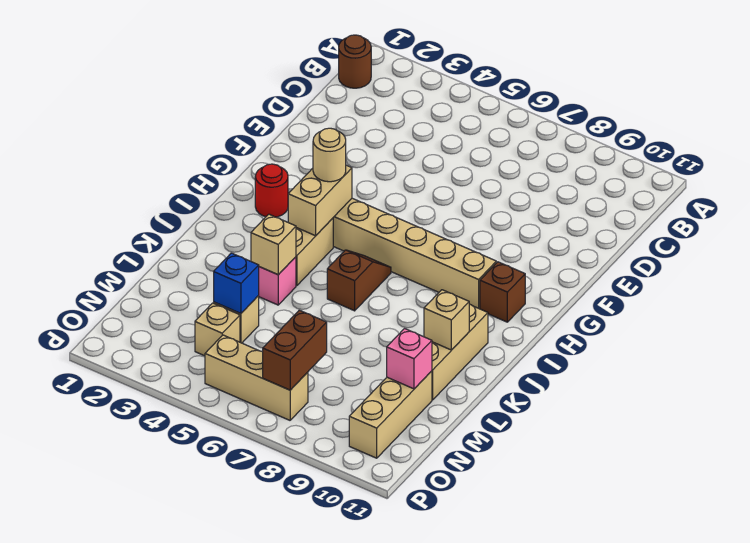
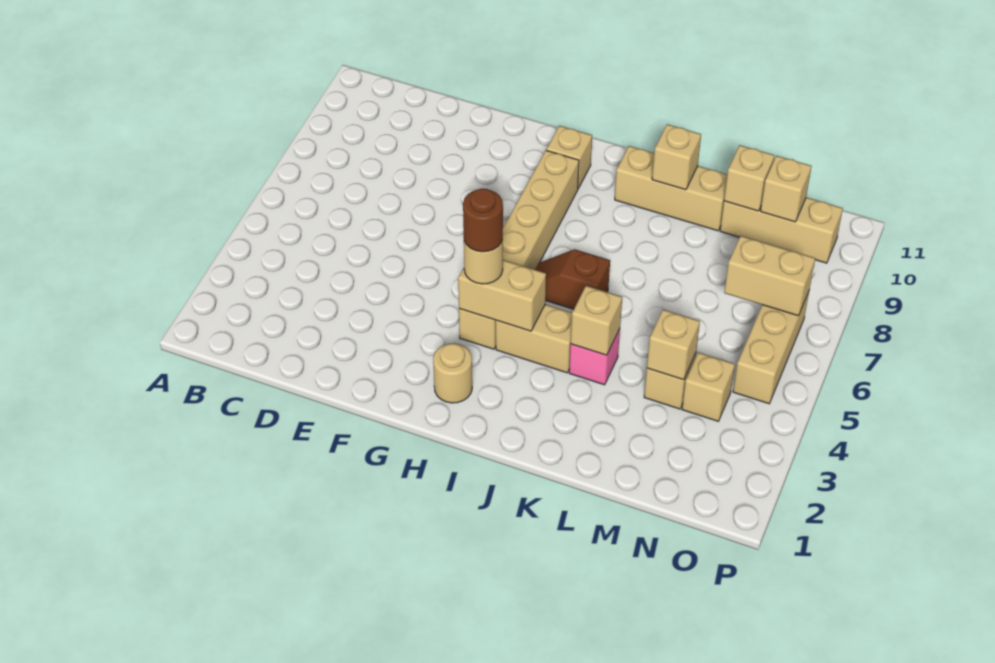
brown round brick B1 level 1 -> brown round brick H4 level 4
red round brick H2 level 1 -> tan round brick H2 level 1
brown brick H10 level 1 -> tan brick H10 level 1
blue brick M4 level 2 -> tan brick M4 level 2
pink brick M10 level 2 -> tan brick M10 level 2
brown brick N7:O7 level 2 -> tan brick N7:O7 level 2
none -> tan brick N10 level 2

